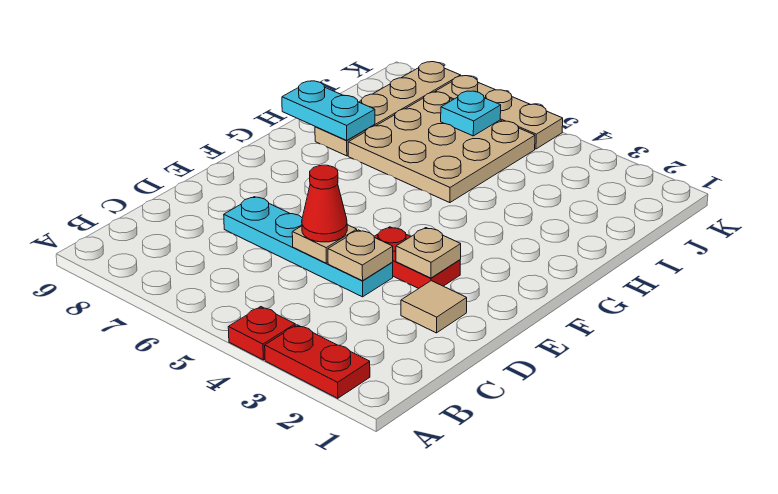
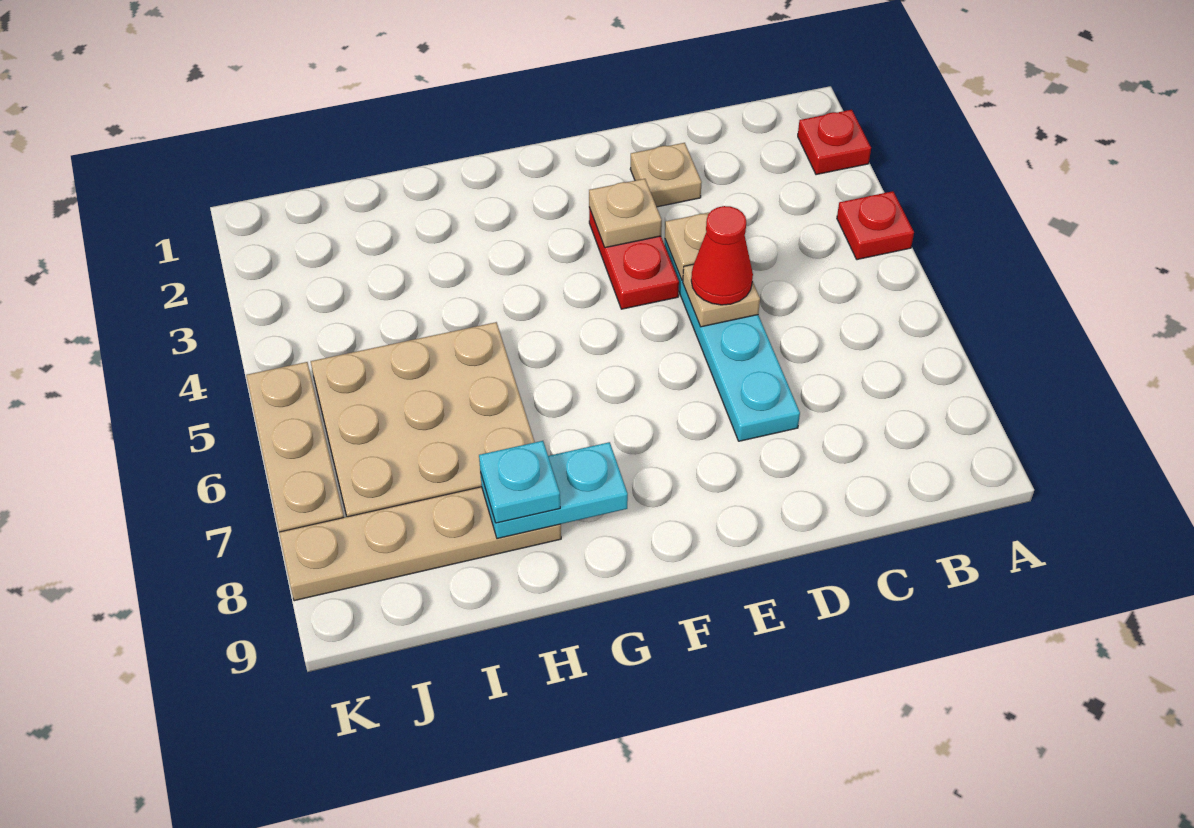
red plate A2:A3 level 1 -> red plate A2 level 1
tan tile D2 level 1 -> tan plate D2 level 1
cyan plate H8:H9 level 2 -> cyan plate G8:H8 level 2
cyan plate J6 level 2 -> cyan plate H8 level 3

